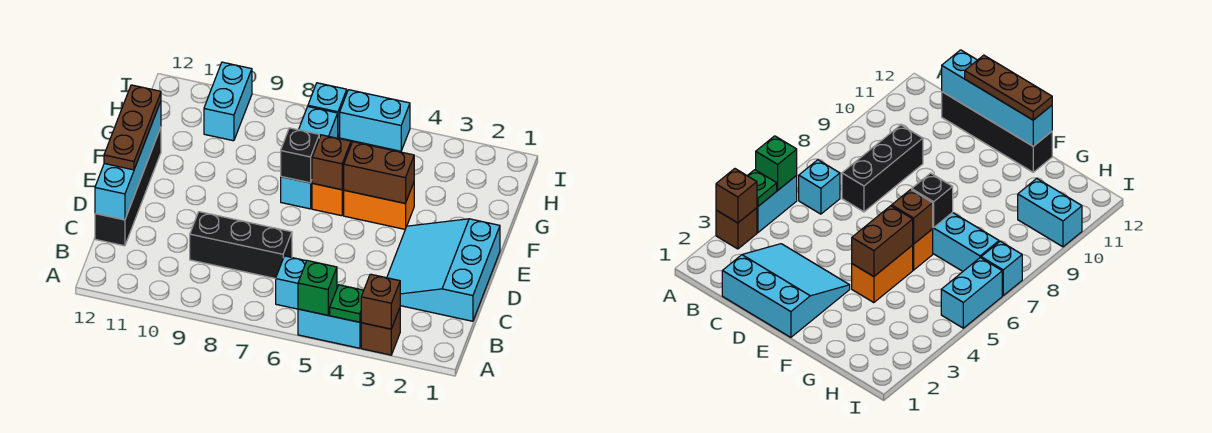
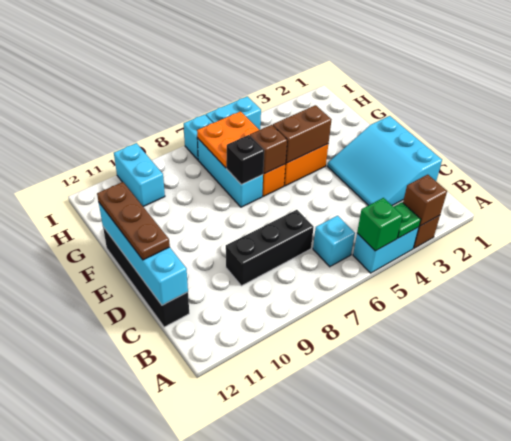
none -> orange plate G6:H7 level 2

